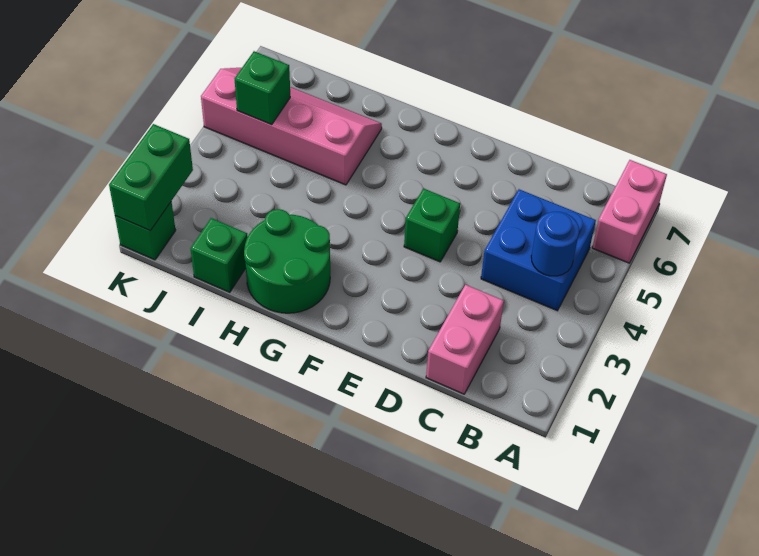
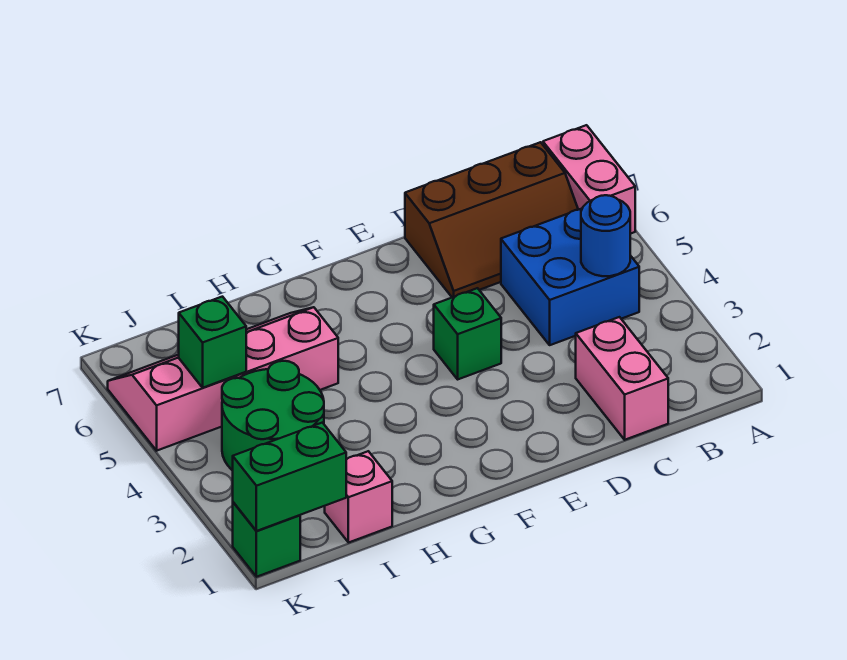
none -> brown slope B6:D7 level 1 top 7
green round brick G1:H2 level 1 -> green round brick I3:J4 level 1
green brick I1 level 1 -> pink brick I1 level 1
green brick K1:K2 level 2 -> green brick J1:K1 level 2

